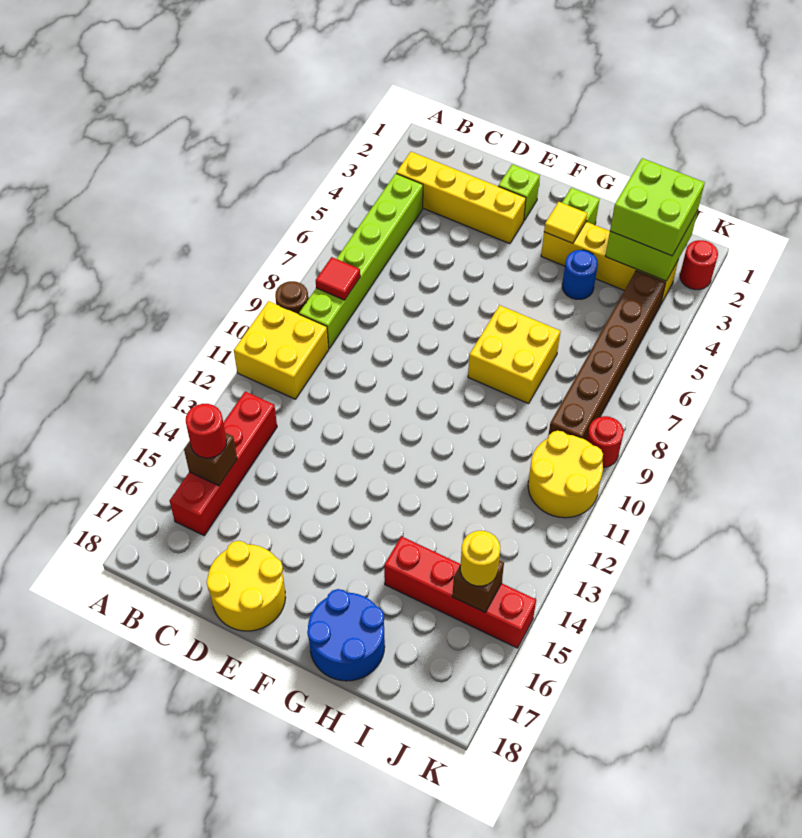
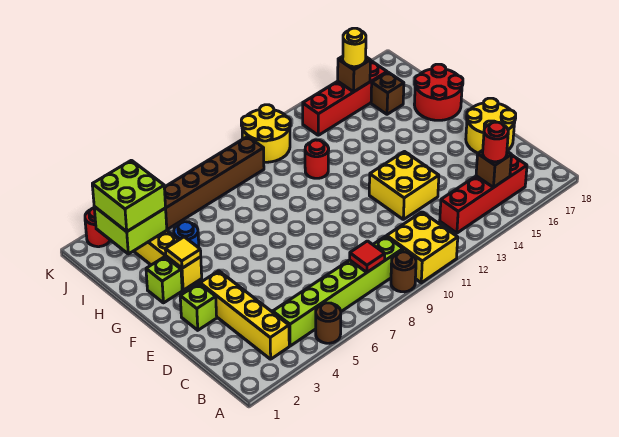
none -> brown round brick A5 level 1
yellow brick G7:H8 level 1 -> yellow brick D12:E13 level 1
blue round brick G17:H18 level 1 -> red round brick G17:H18 level 1
red brick H15:K15 level 1 -> red brick J13:J16 level 1
none -> brown brick I16 level 1
red round brick K9 level 1 -> red round brick H11 level 1

